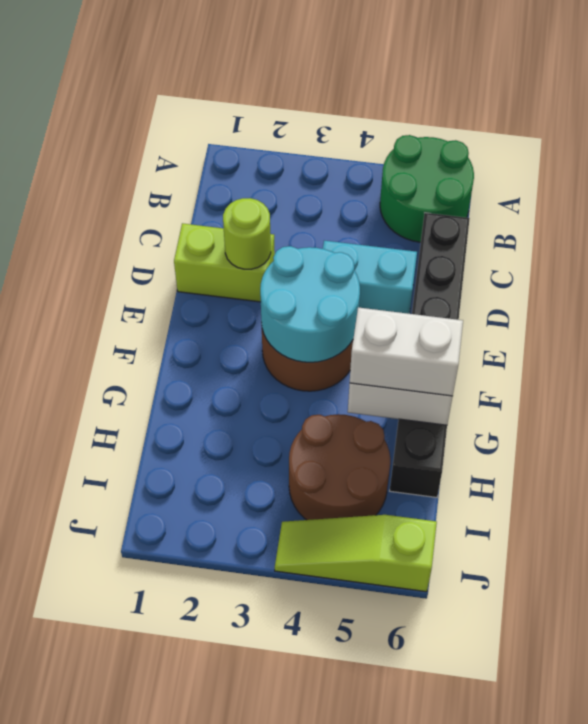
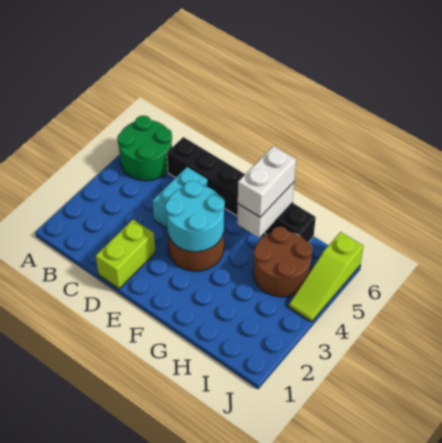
lime round brick D2 level 2 -> none

